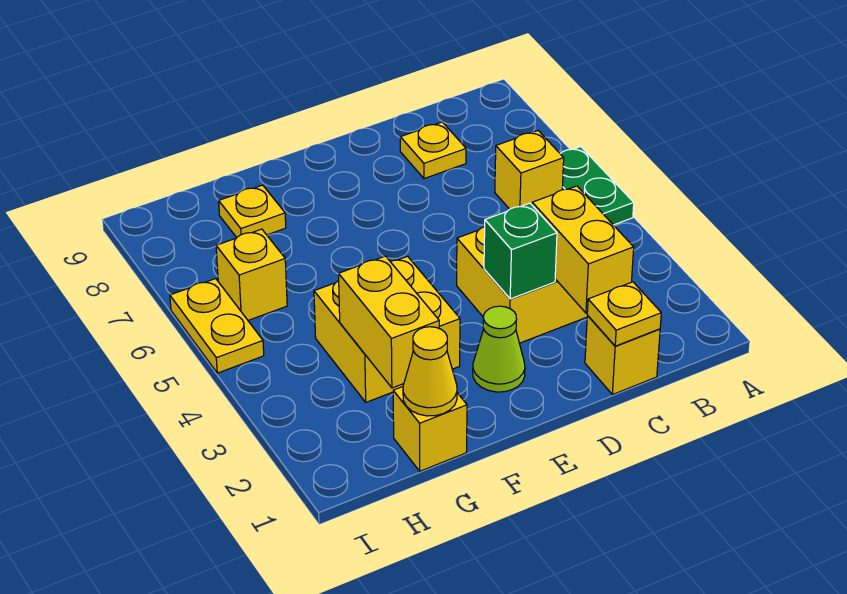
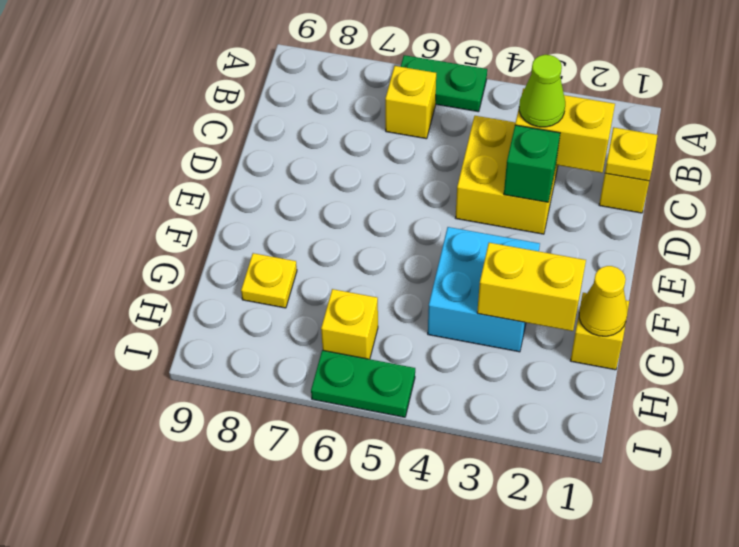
yellow plate C8 level 1 -> none
lime cone E2 level 1 -> lime cone C3 level 3
yellow brick F3:G4 level 1 -> cyan brick F3:G4 level 1
yellow plate I5:I6 level 1 -> green plate I5:I6 level 1

